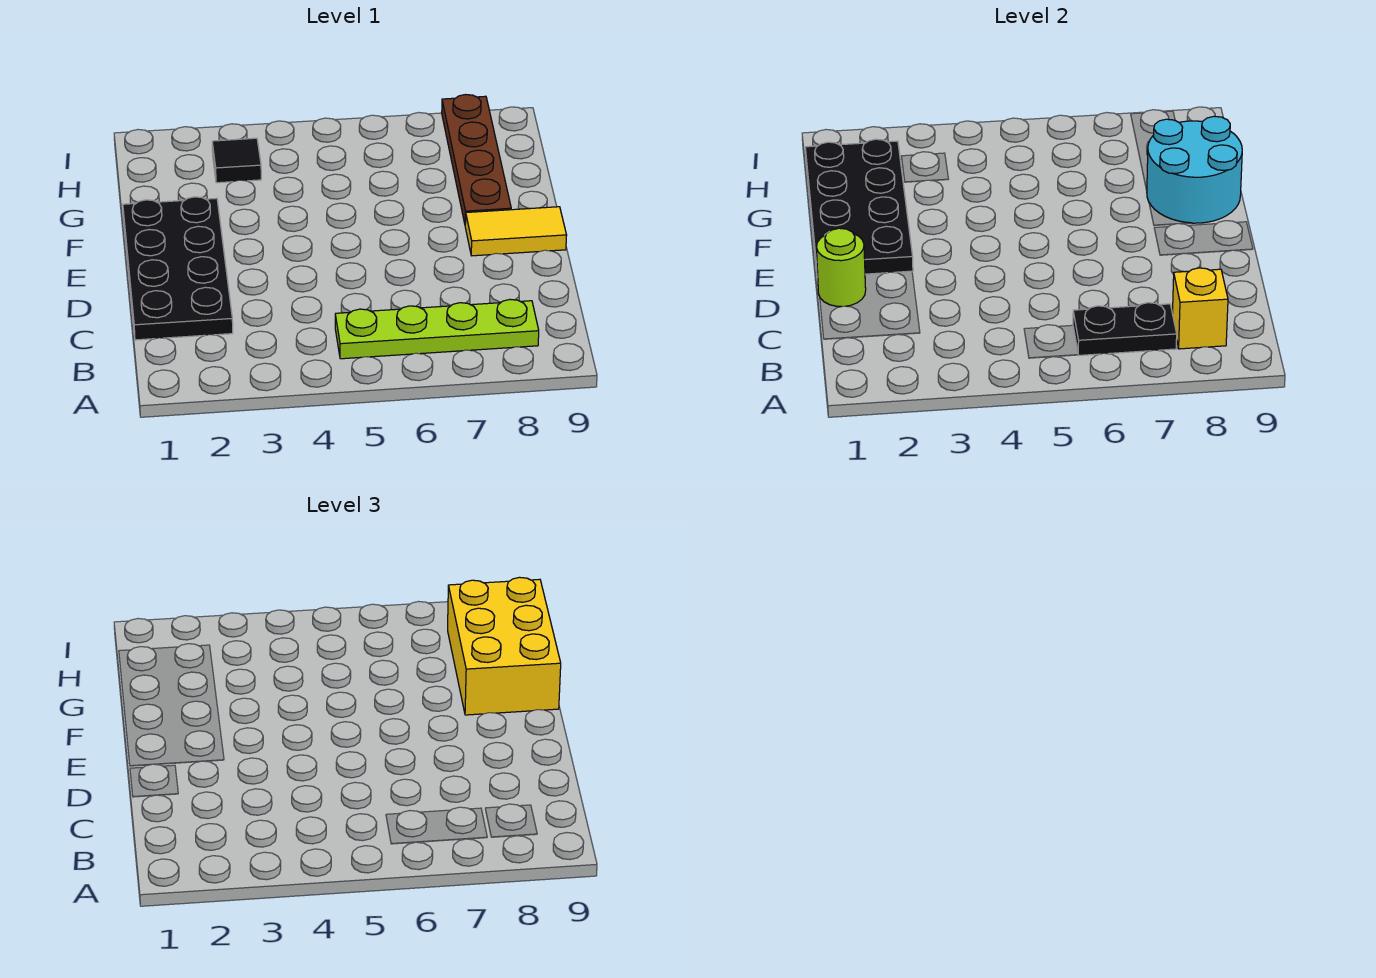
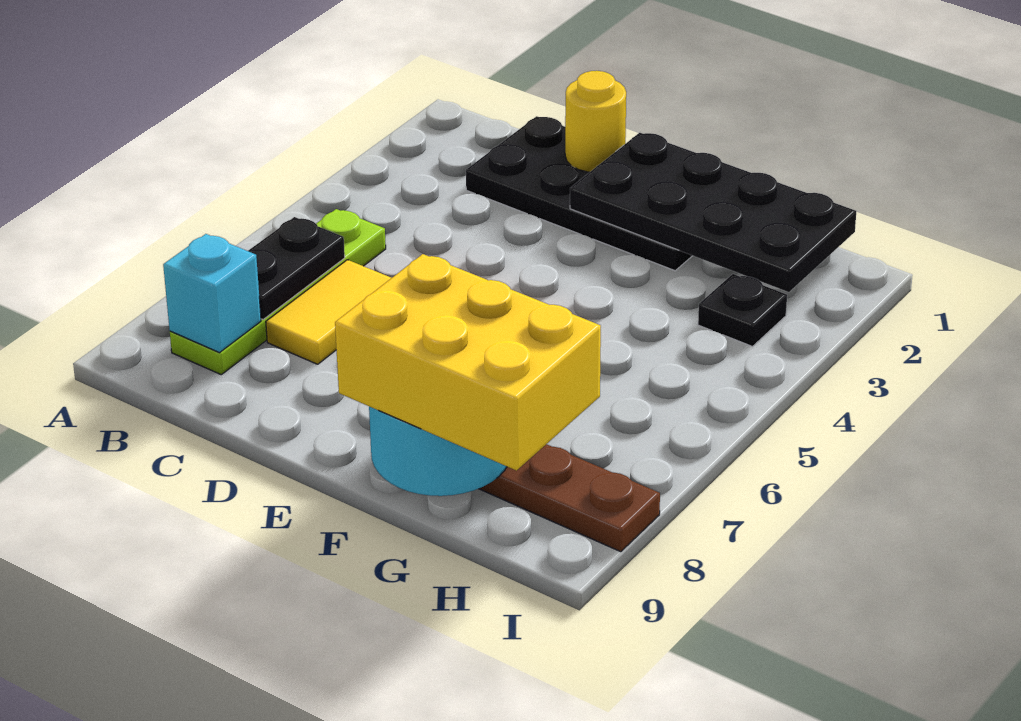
yellow brick B8 level 2 -> cyan brick B8 level 2
lime round brick D1 level 2 -> yellow round brick D1 level 2
yellow tile E8:E9 level 1 -> yellow tile C6:C7 level 1
black tile H3 level 1 -> black plate H3 level 1

